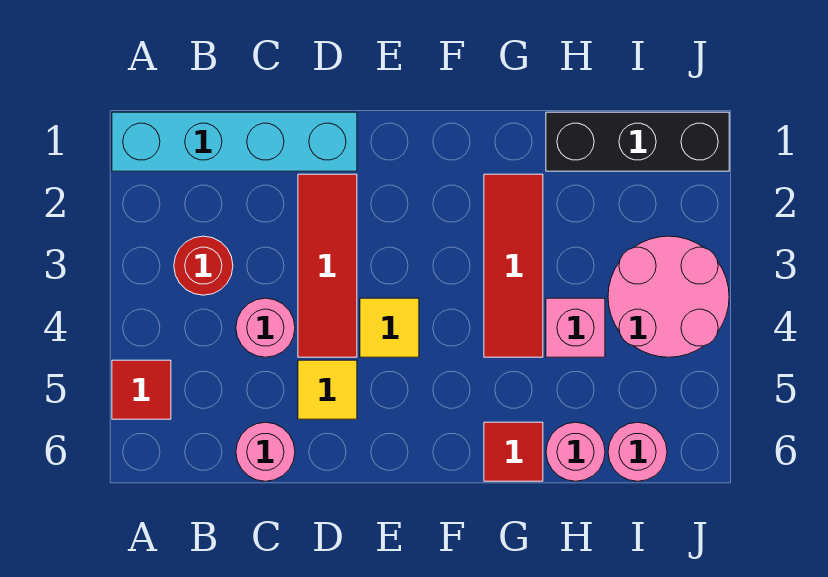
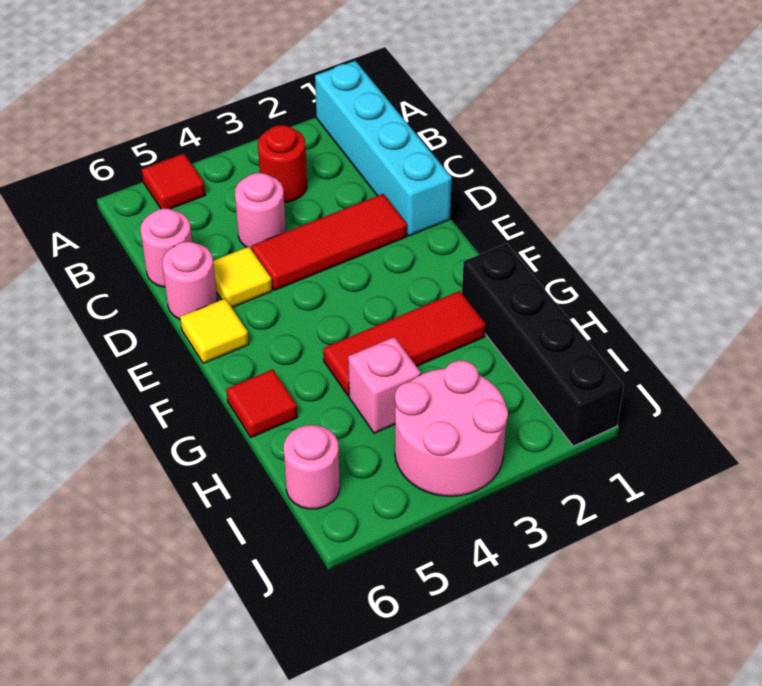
yellow tile E4 level 1 -> yellow tile E6 level 1
black brick H1:J1 level 1 -> black brick G1:J1 level 1
pink round brick H6 level 1 -> pink round brick D6 level 1

